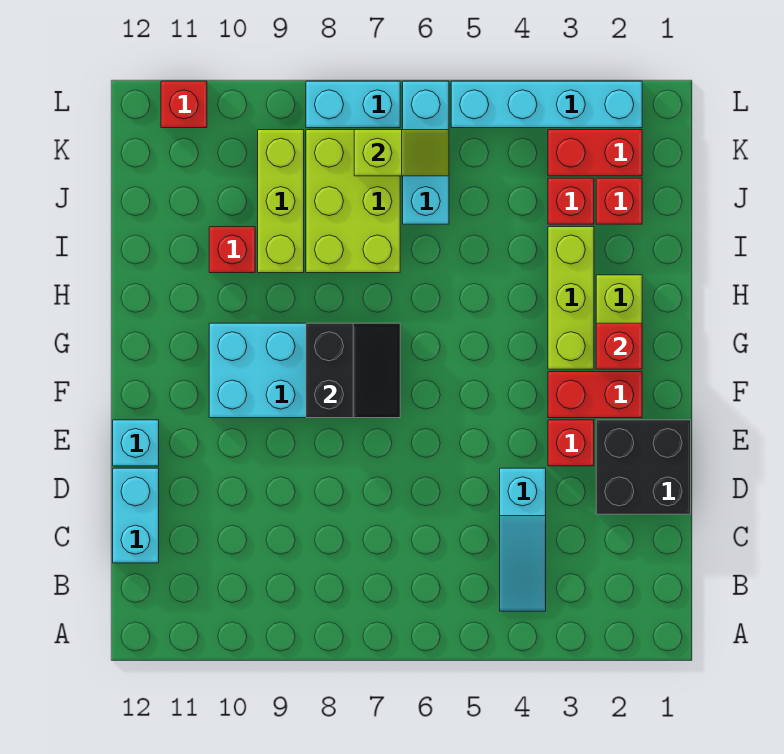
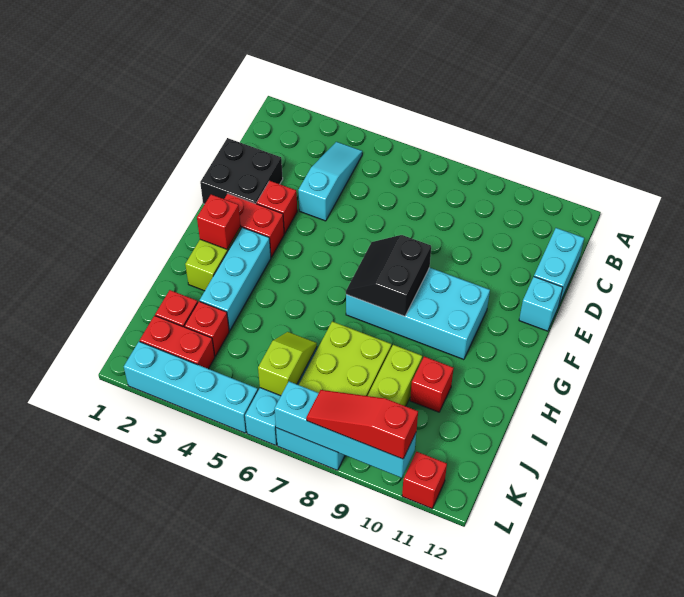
lime brick G3:I3 level 1 -> cyan brick G3:I3 level 1
lime slope K6:K7 level 2 top 7 -> lime slope J6:K6 level 2 top K
none -> cyan brick L7:L10 level 2
none -> red slope L8:L10 level 3 top 10

